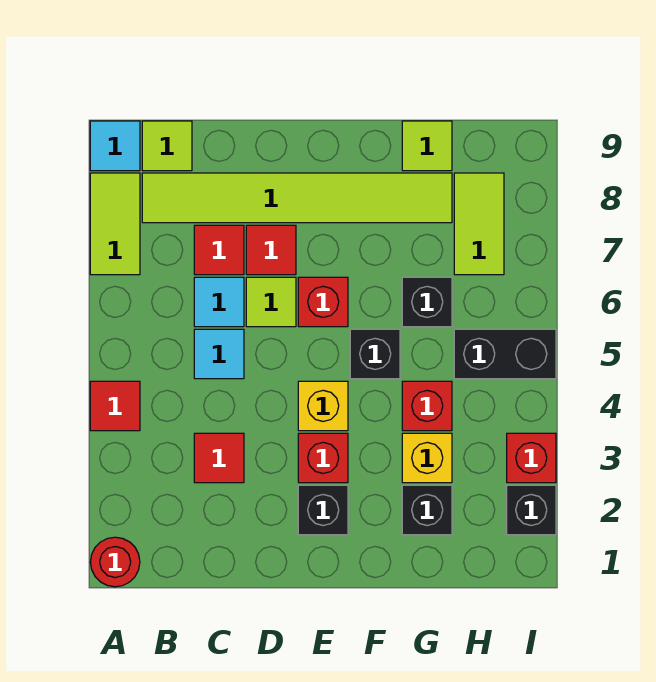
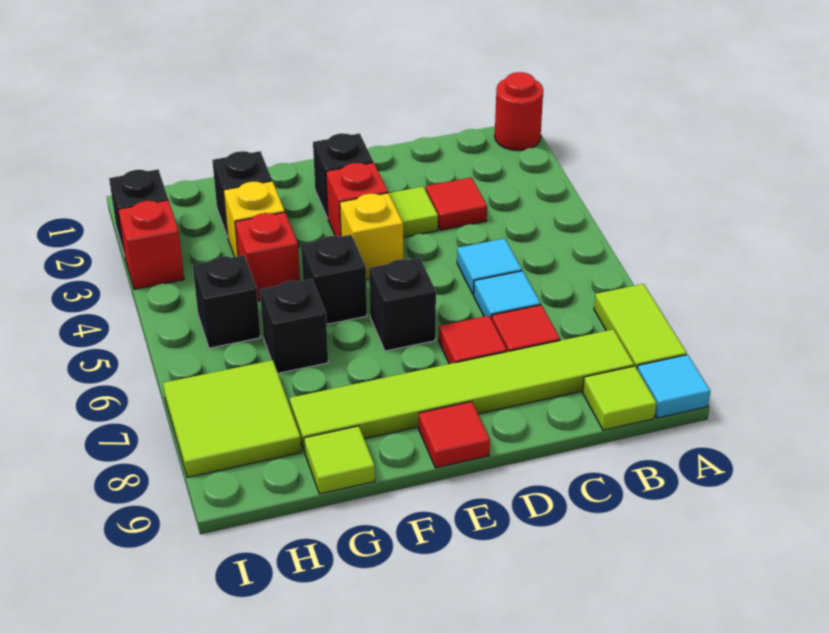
red tile A4 level 1 -> red tile E9 level 1
lime tile D6 level 1 -> lime tile D3 level 1
red brick E6 level 1 -> black brick E6 level 1
black brick H5:I5 level 1 -> black brick H5 level 1
lime tile H7:H8 level 1 -> lime tile H7:I8 level 1

